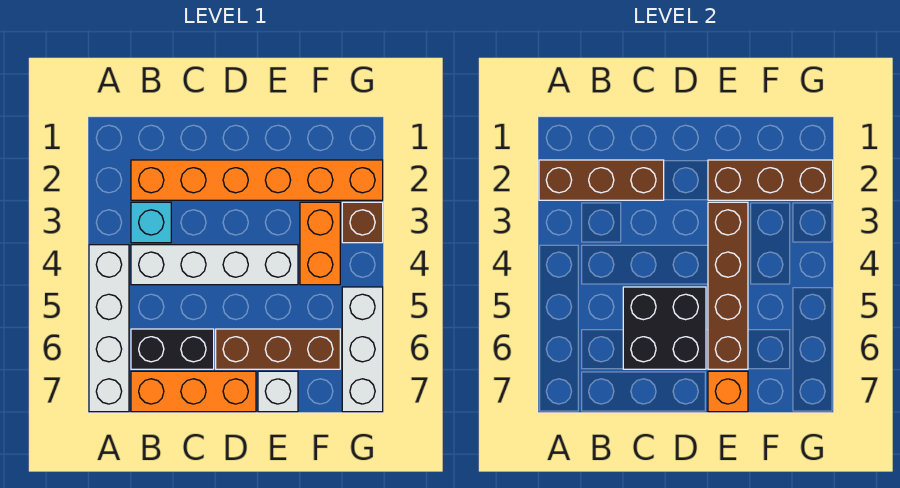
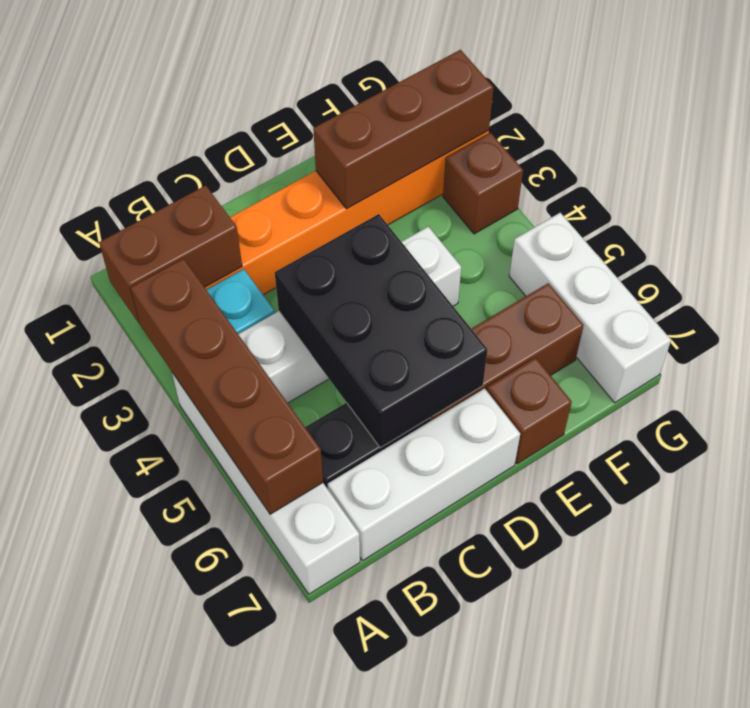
brown brick A2:C2 level 2 -> brown brick A2:B2 level 2
orange brick B7:D7 level 1 -> white brick B7:D7 level 1
black brick C5:D6 level 2 -> black brick C4:D6 level 2
brown brick E3:E6 level 2 -> brown brick A3:A6 level 2
white brick E7 level 1 -> brown brick E7 level 1
orange brick E7 level 2 -> none
orange brick F3:F4 level 1 -> none

